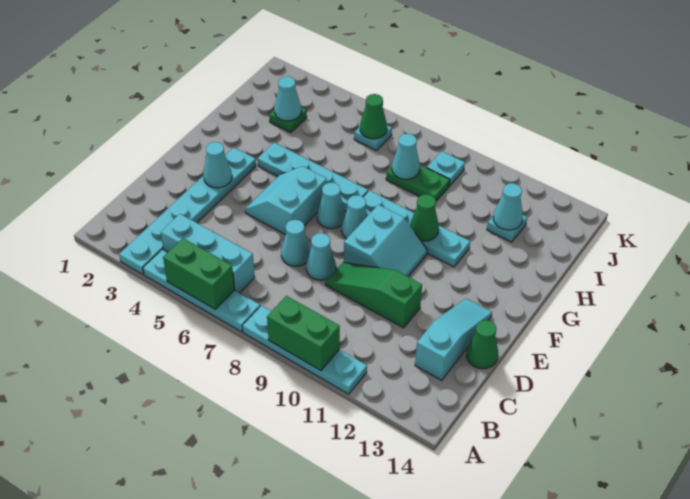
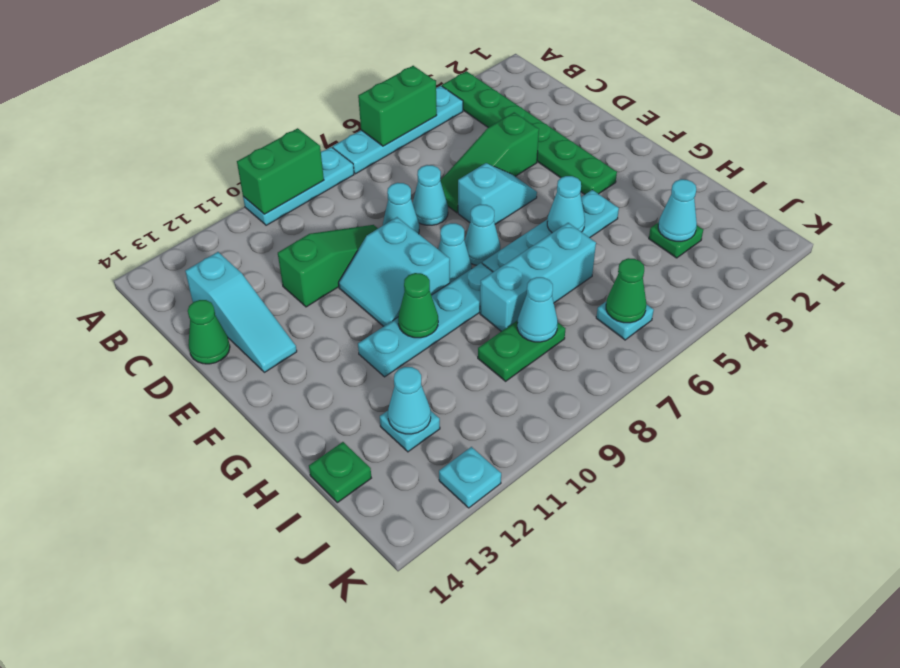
cyan plate A3:F3 level 1 -> green plate A3:F3 level 1
cyan plate A8:A11 level 1 -> cyan plate A8:A10 level 1
cyan brick B4:B6 level 1 -> cyan brick H6:H8 level 1
none -> green slope D4:D6 level 1 top 4
cyan cone E3 level 2 -> cyan cone G5 level 2
cyan slope E5:F6 level 1 top 6 -> cyan slope E5:E6 level 1 top 6
none -> green plate I14 level 1
cyan plate J9 level 1 -> cyan plate K12 level 1

